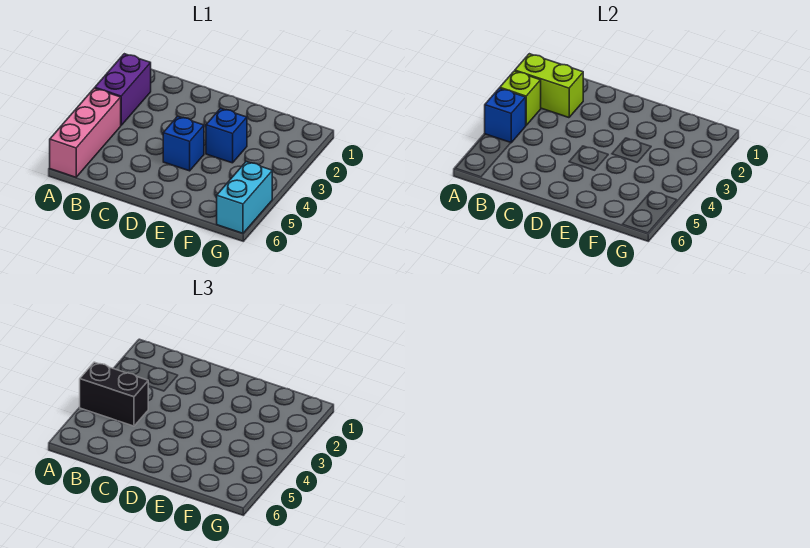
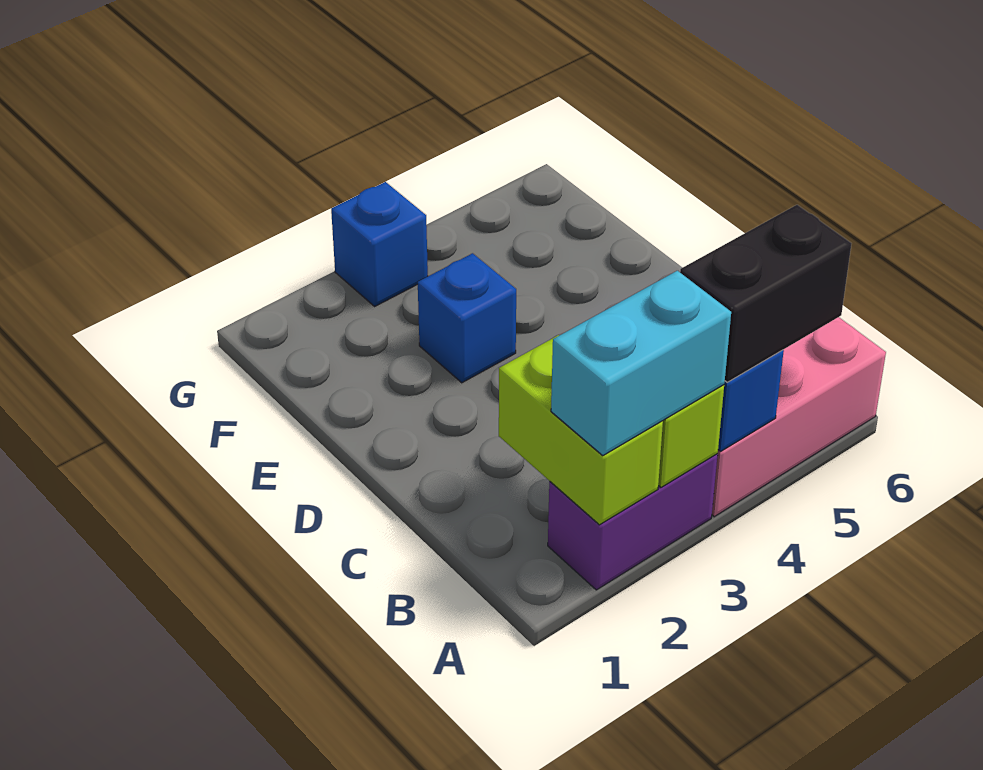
black brick A4:B4 level 3 -> black brick A4:A5 level 3
blue brick D4 level 1 -> blue brick G3 level 1
cyan brick G5:G6 level 1 -> cyan brick A2:A3 level 3

